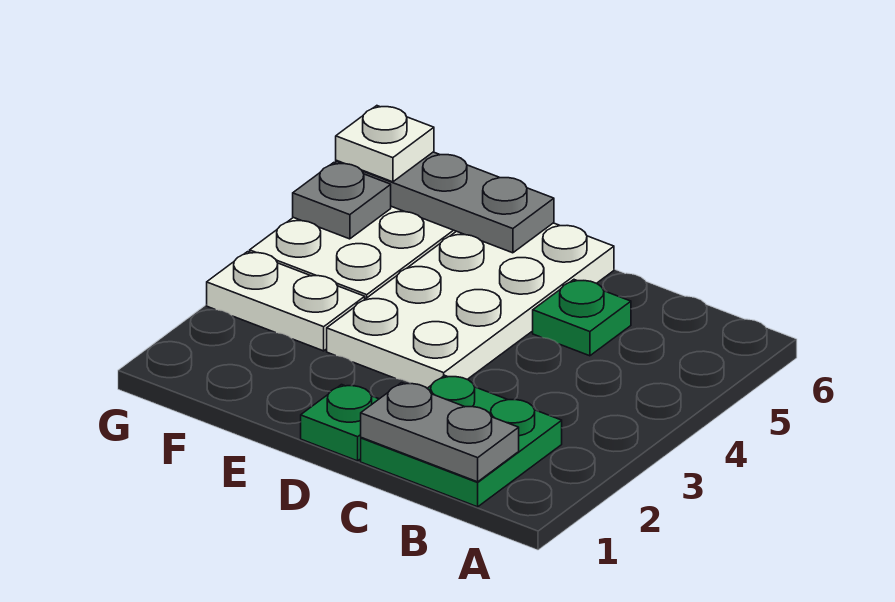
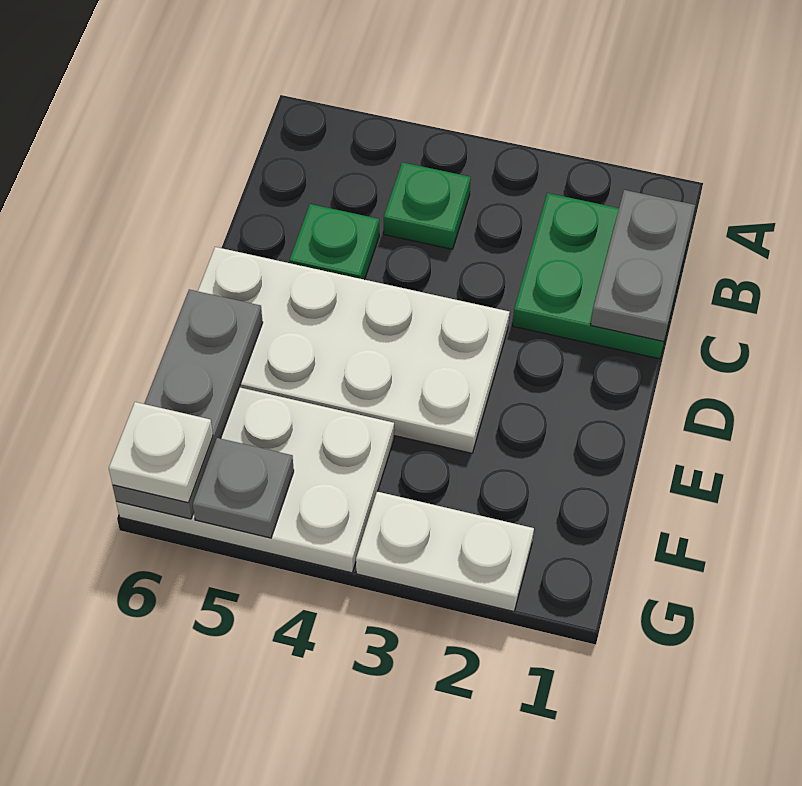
green plate D1 level 1 -> green plate B4 level 1
white plate F3:G3 level 1 -> white plate G2:G3 level 1

